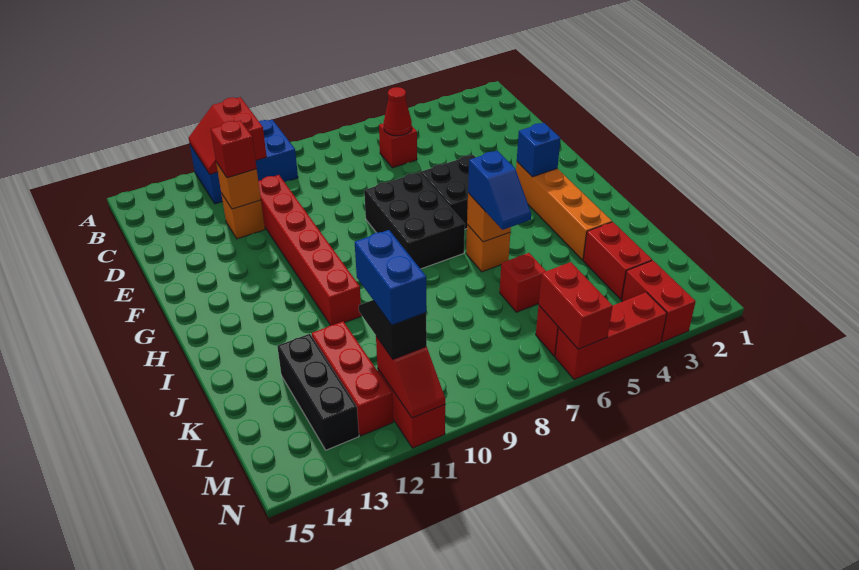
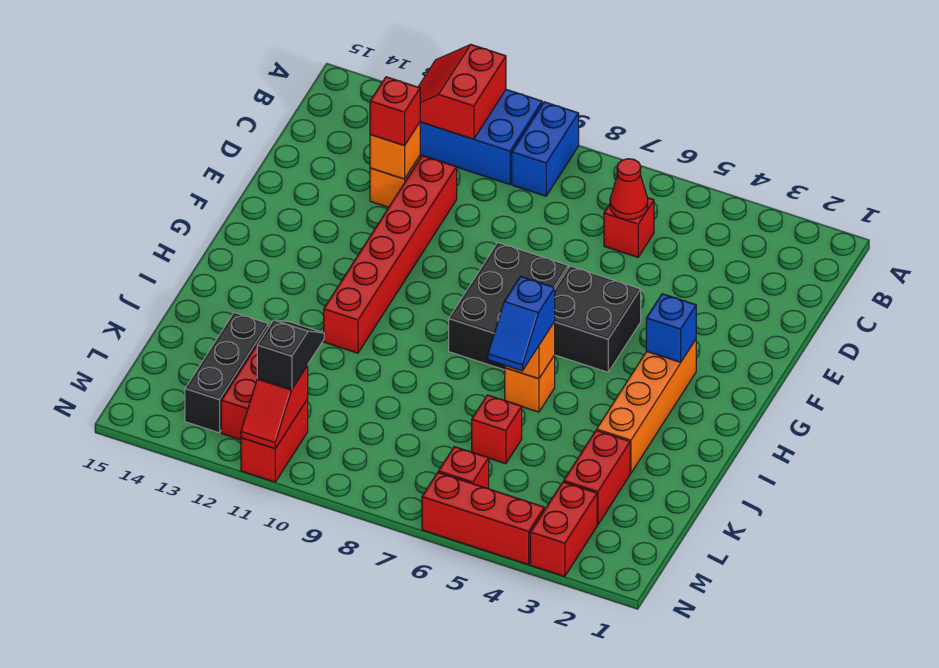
blue brick L11:M11 level 4 -> blue brick A9:B9 level 1
red brick M6:N6 level 2 -> none

